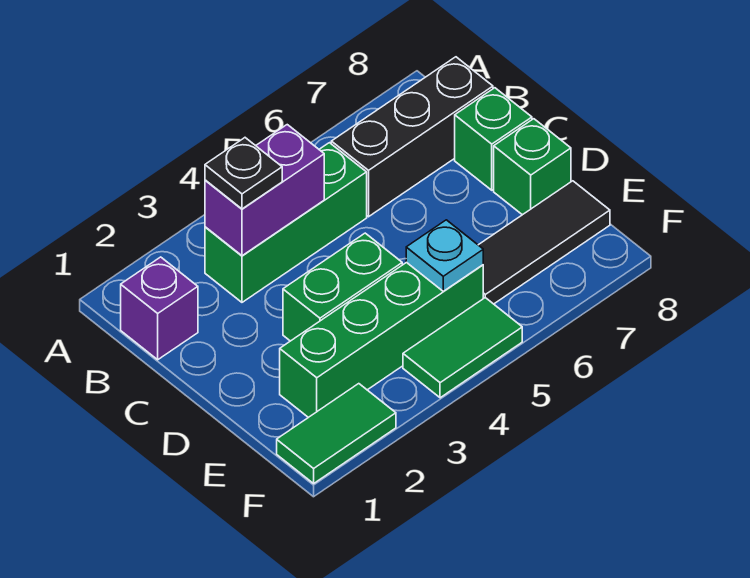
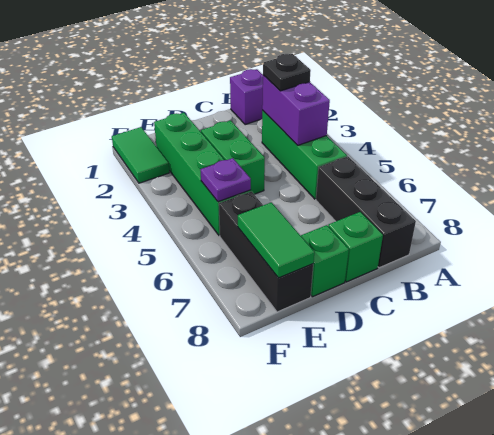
cyan plate E5 level 2 -> purple plate E5 level 2
black tile E6:E8 level 1 -> black brick E6:E8 level 1
green tile F4:F5 level 1 -> green tile E7:E8 level 2

